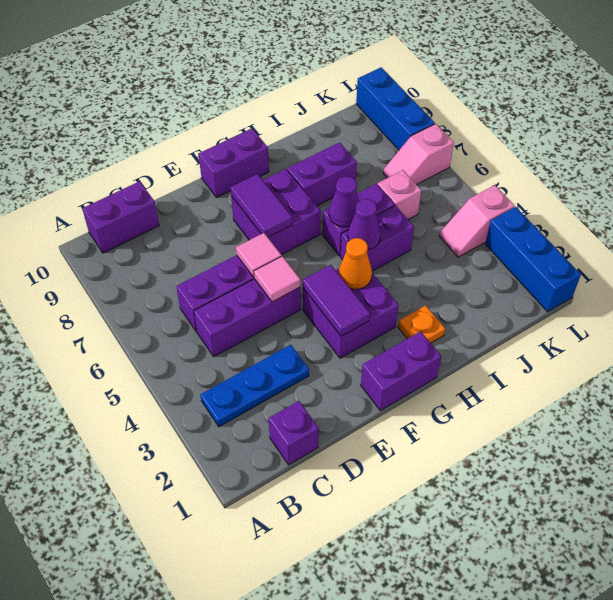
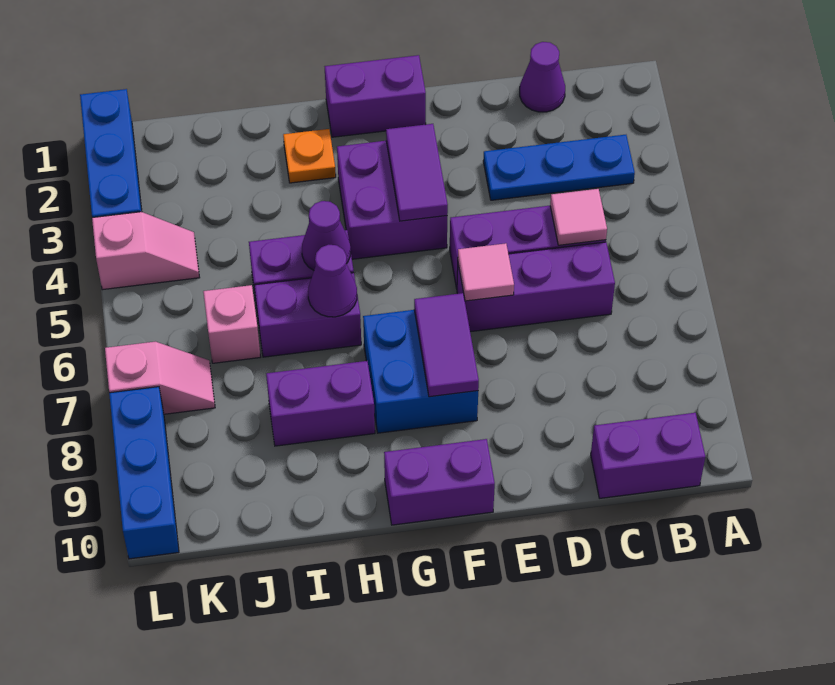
purple brick C1 level 1 -> purple cone C1 level 1
pink tile E5 level 2 -> pink tile C5 level 2
purple brick F7:G8 level 1 -> blue brick F7:G8 level 1
orange cone G4 level 2 -> none

